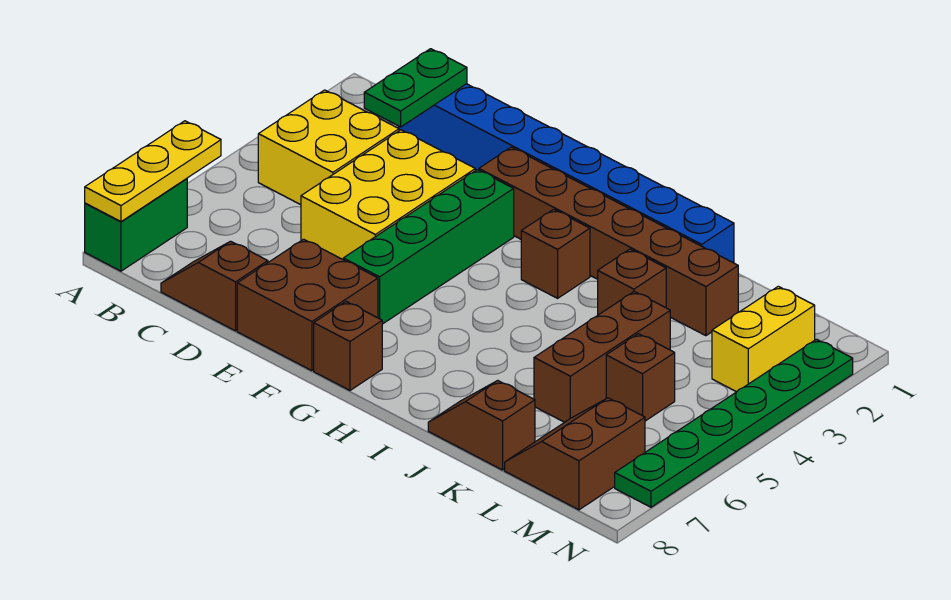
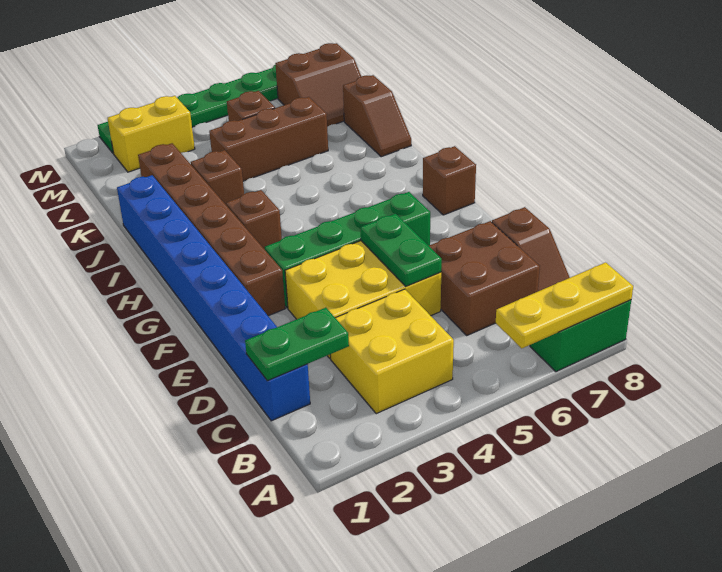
none -> green plate D5:E5 level 2
brown brick E7:F8 level 1 -> brown brick C6:D7 level 1

